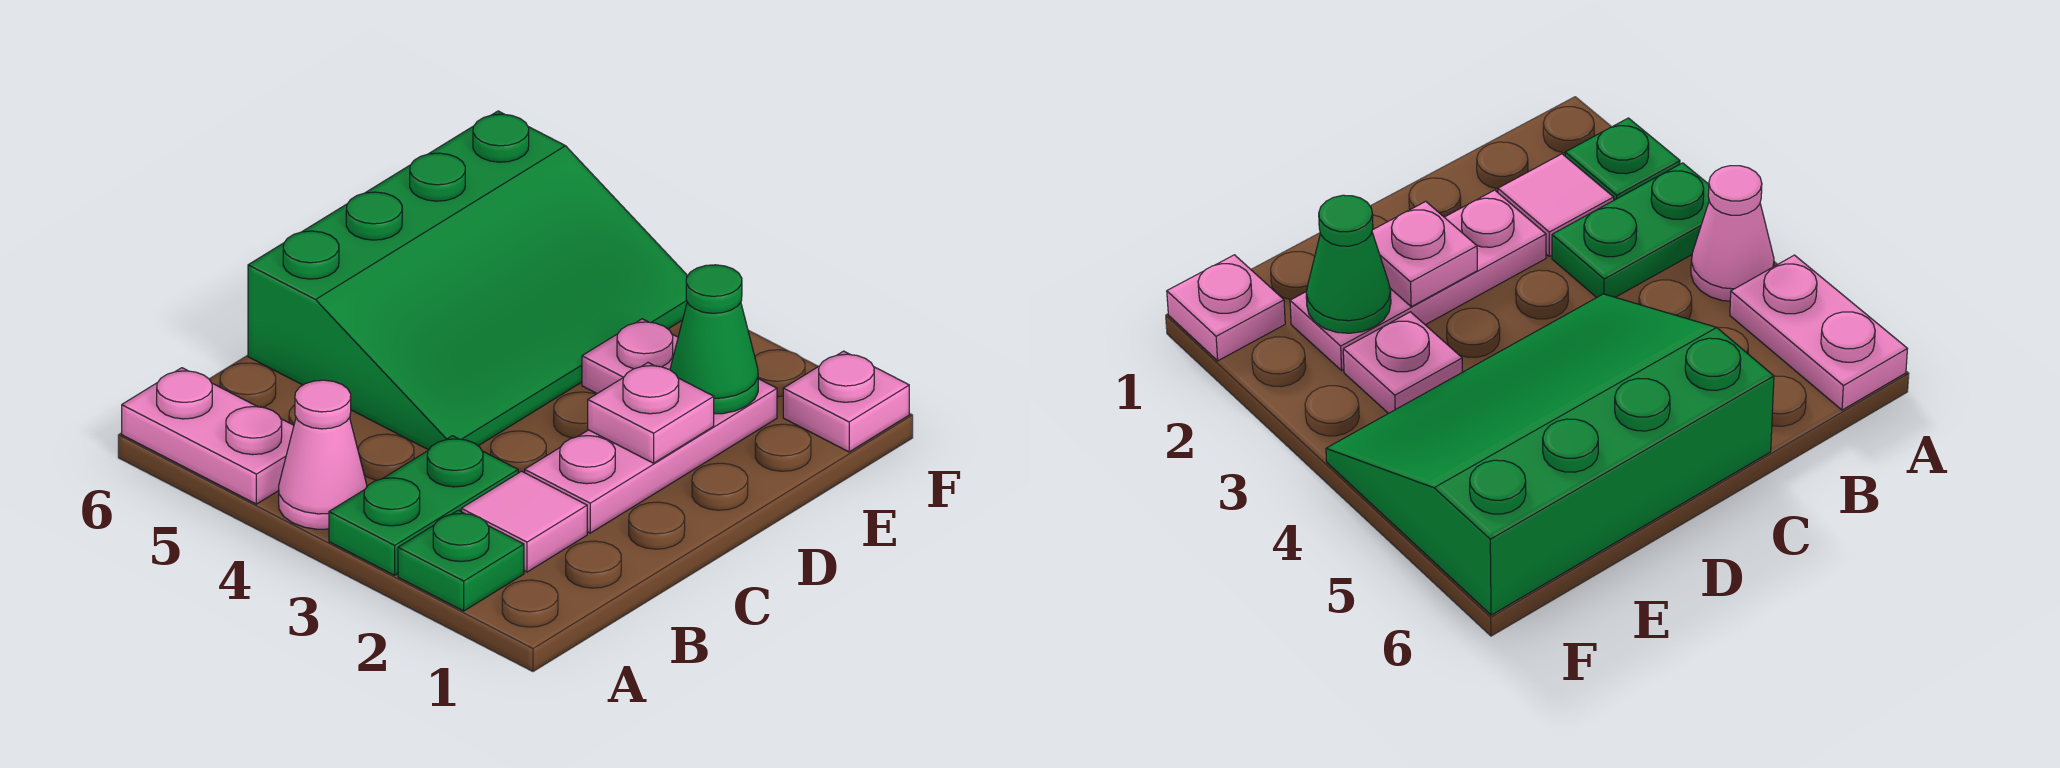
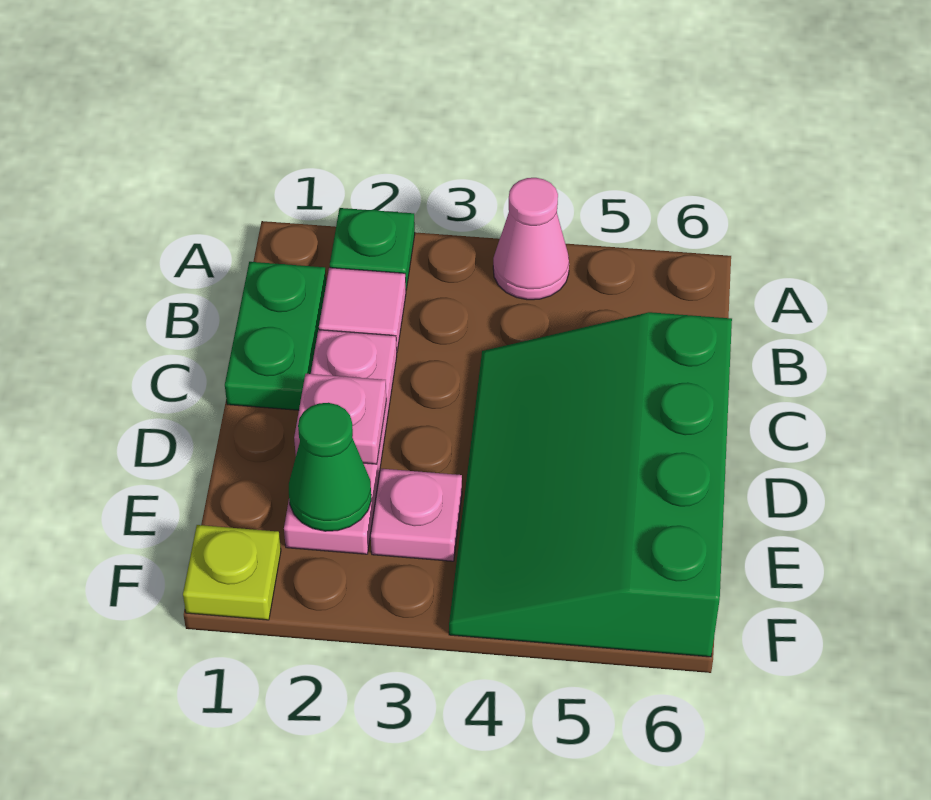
green plate A3:B3 level 1 -> green plate B1:C1 level 1
pink plate A5:A6 level 1 -> none
pink plate F1 level 1 -> lime plate F1 level 1

